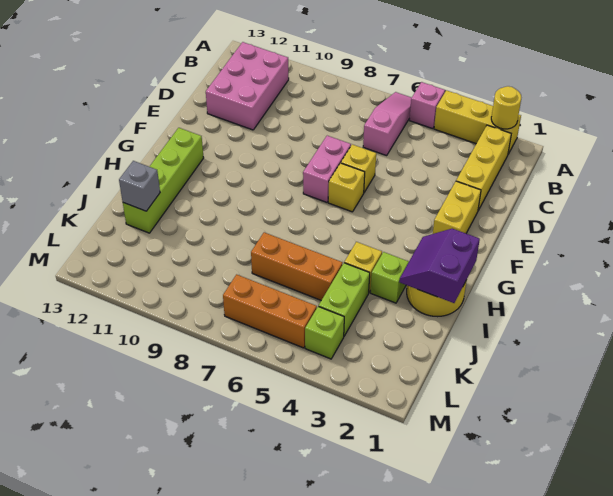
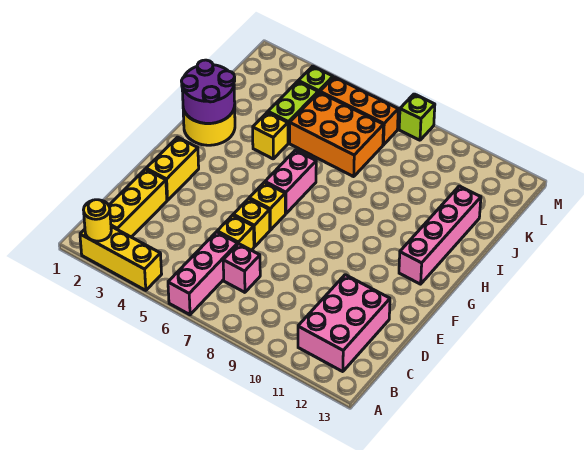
pink brick A5 level 1 -> pink brick C7 level 1
pink slope A6:C6 level 1 top C -> pink brick A6:C6 level 1
none -> yellow brick D6 level 1
pink brick E7:F7 level 1 -> pink brick G6:H6 level 1
lime brick G12:J12 level 1 -> pink brick G12:J12 level 1
purple slope H1:I2 level 2 top 1 -> purple round brick H1:I2 level 2
lime brick I3 level 1 -> lime brick M8 level 1
orange brick J5:J7 level 1 -> orange brick J5:K7 level 1
grey brick J12 level 2 -> none

